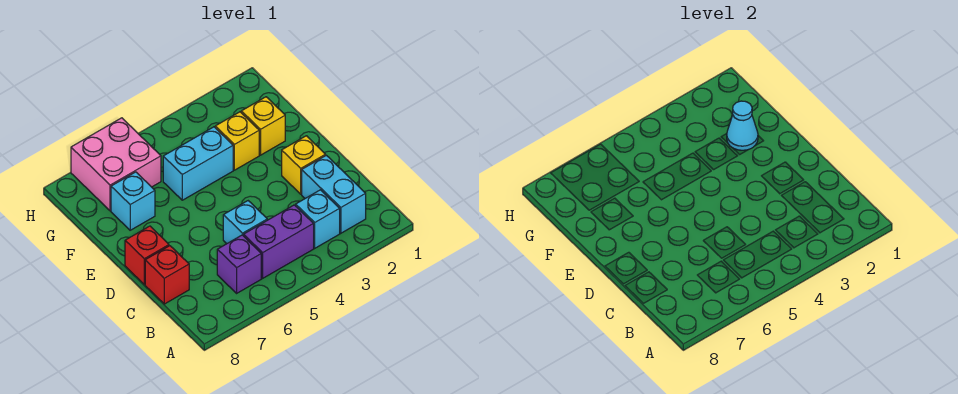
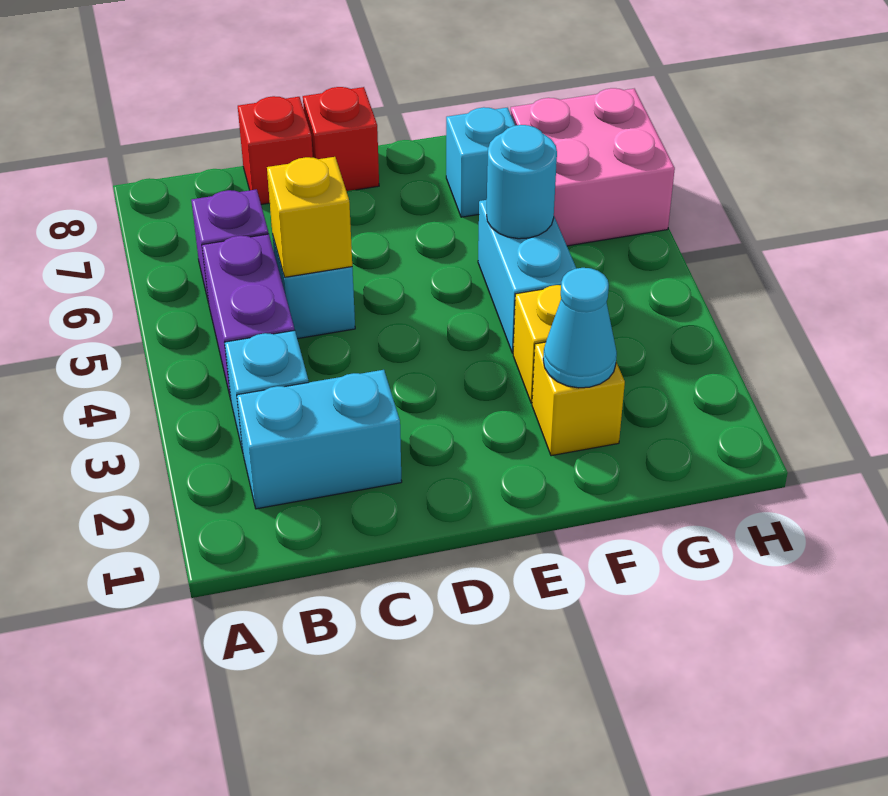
yellow brick D2 level 1 -> yellow brick C5 level 2
none -> cyan round brick F5 level 2

